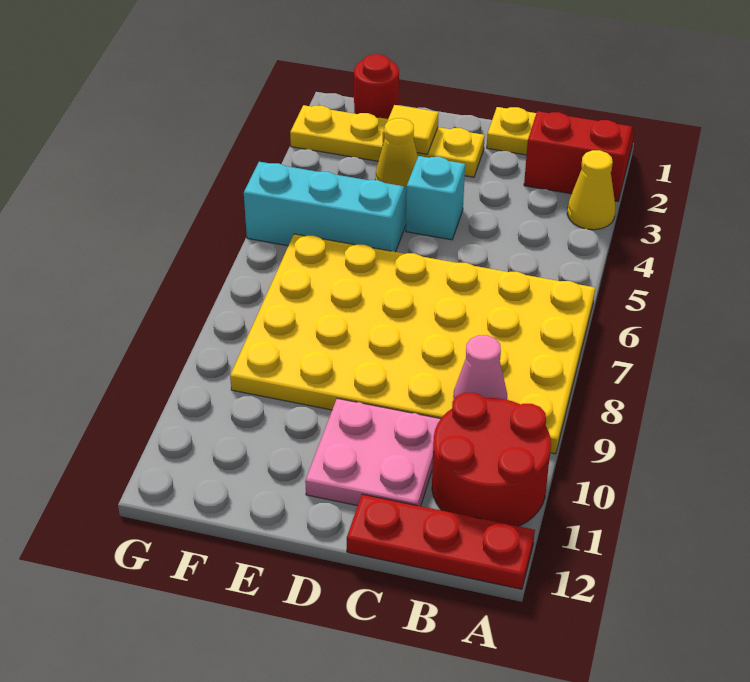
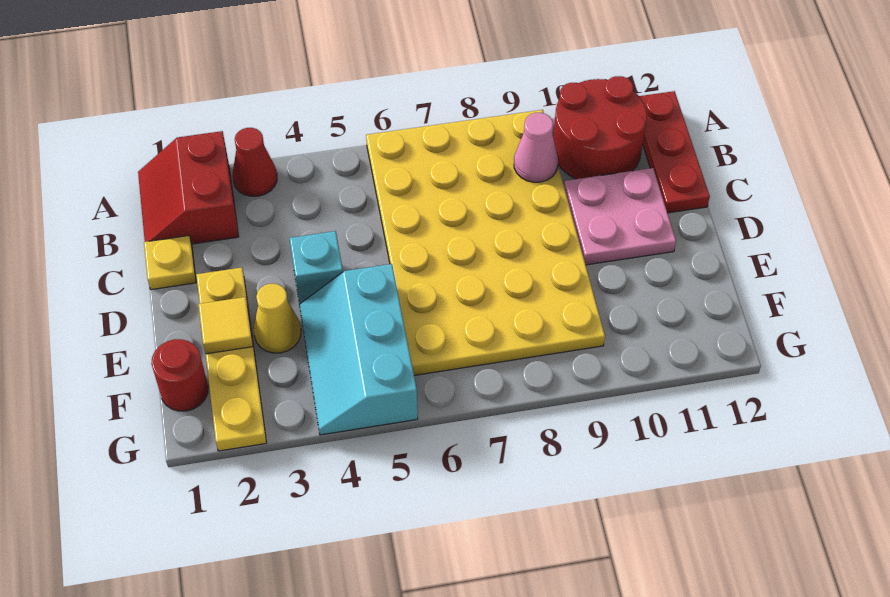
yellow cone A3 level 1 -> red cone A3 level 1

